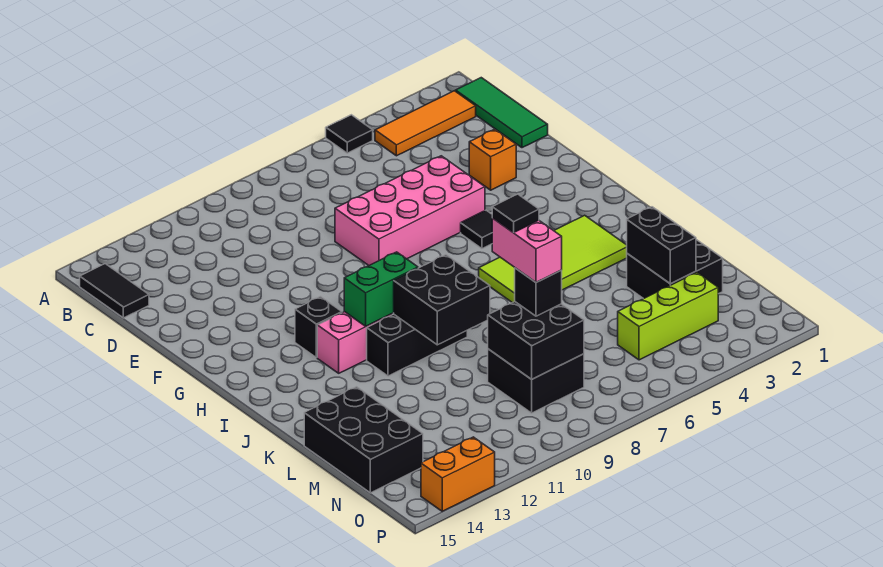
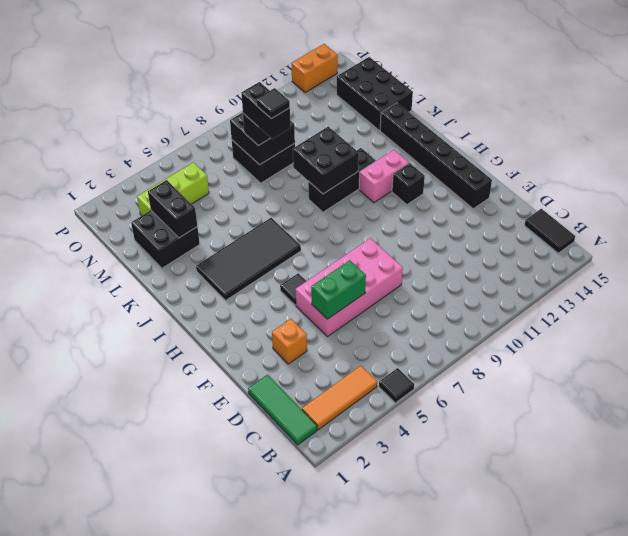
none -> black brick F14:K14 level 1
lime tile I3:J6 level 1 -> black tile I3:J6 level 1
green brick I10:I11 level 2 -> green brick E5:E6 level 2
pink brick L8:M8 level 4 -> black brick L8:M8 level 4

